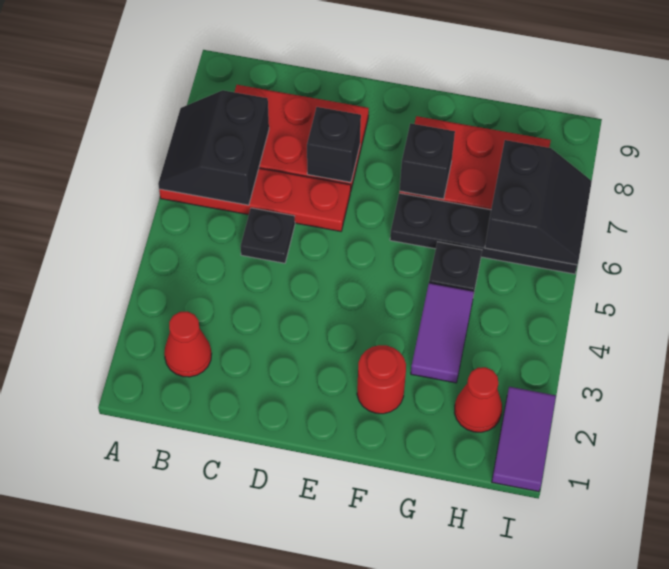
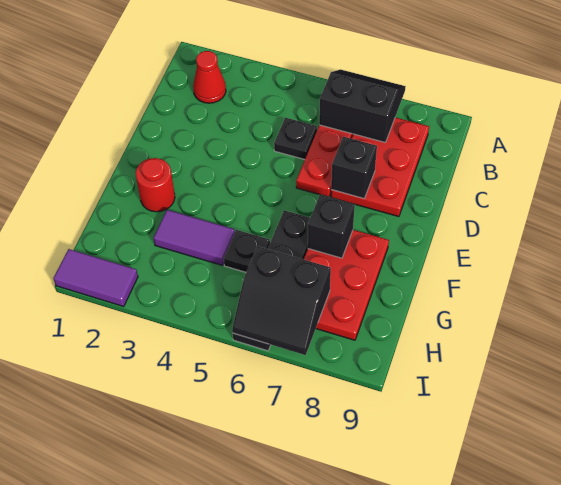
red cone H2 level 1 -> none

